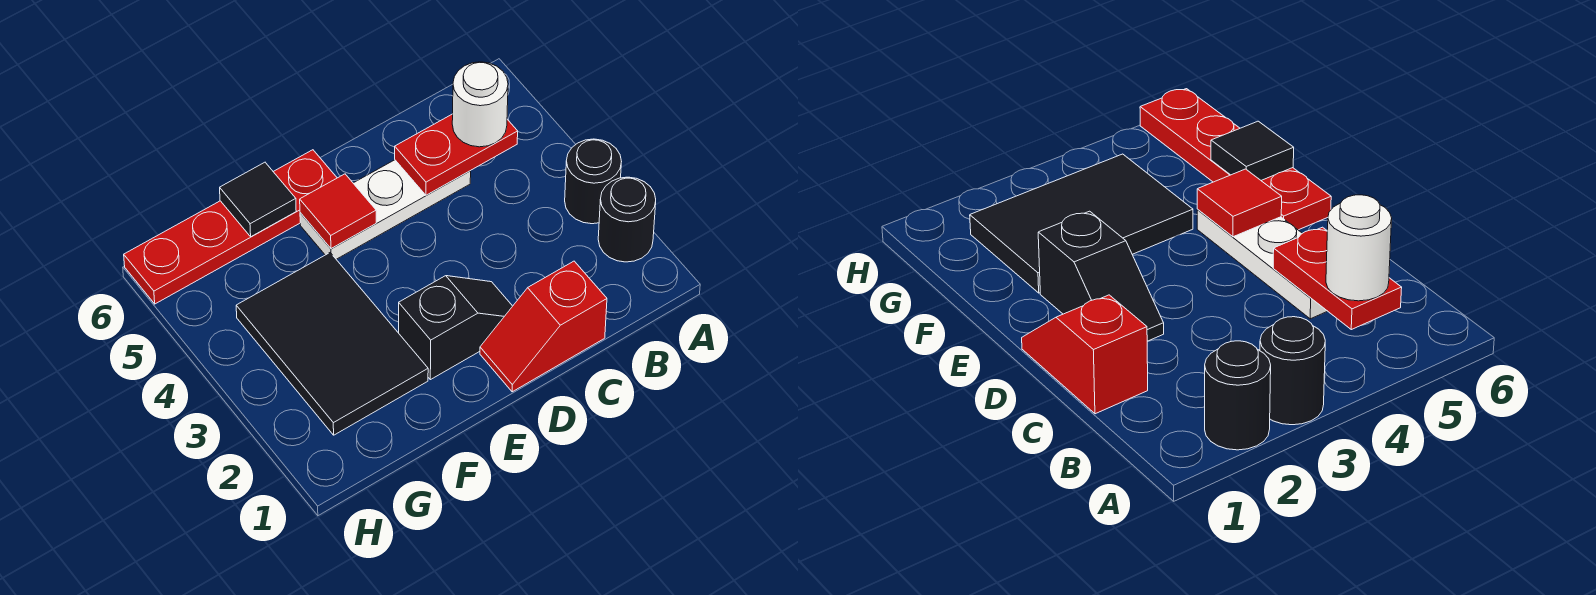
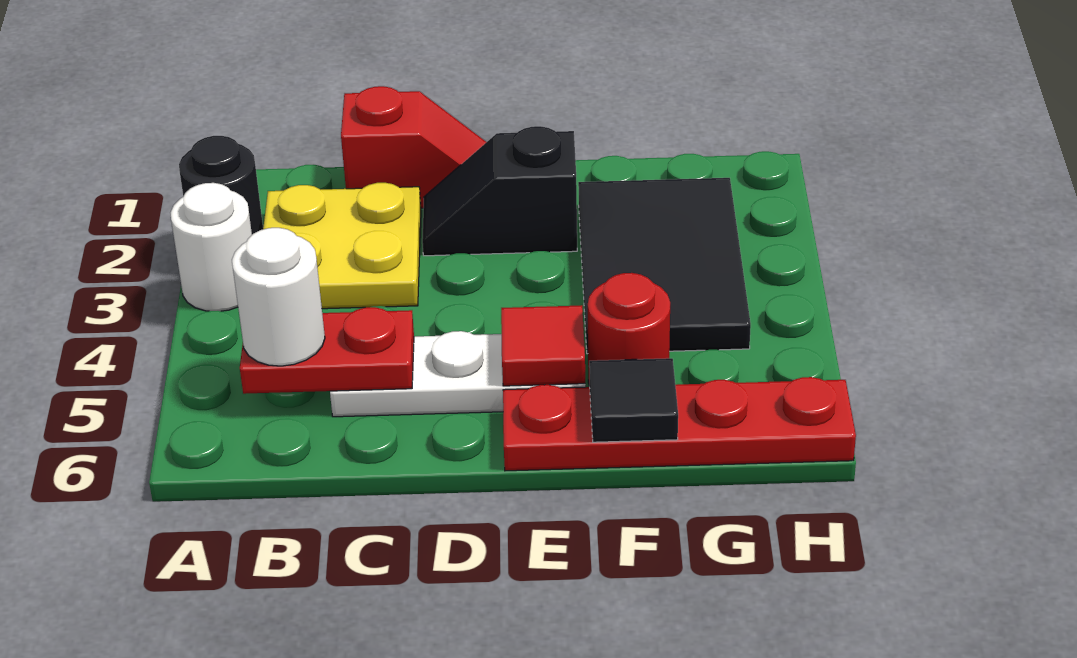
black round brick A3 level 1 -> white round brick A3 level 1
none -> yellow plate B2:C3 level 1
none -> red round brick F5 level 1

